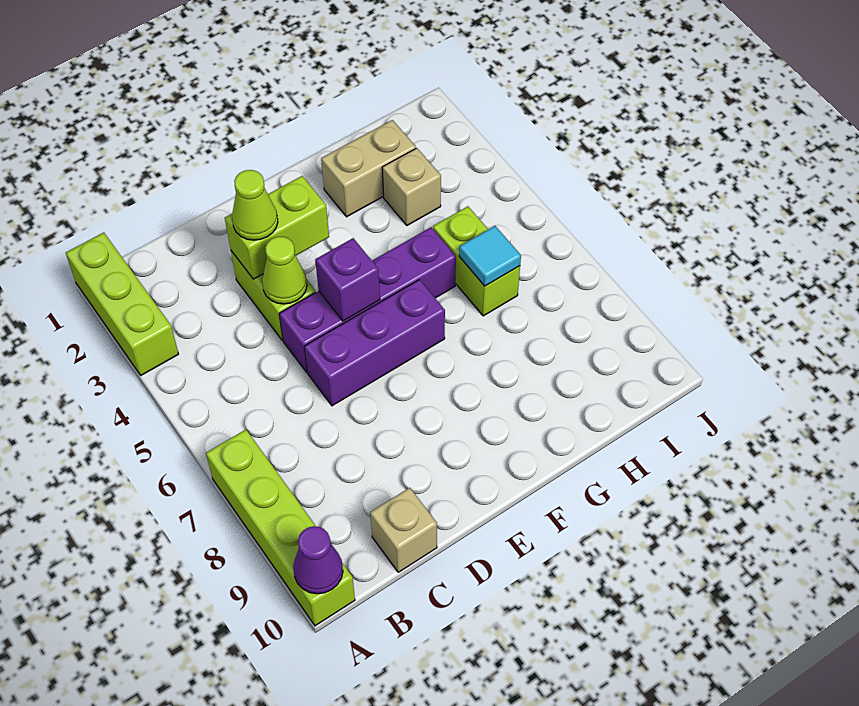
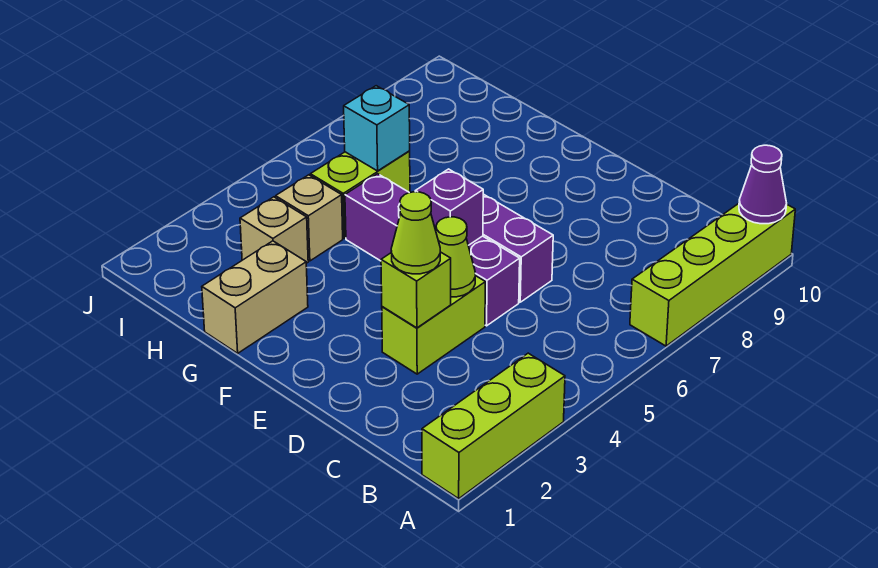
tan brick C10 level 1 -> tan brick H4 level 1
lime brick D3:E3 level 2 -> lime brick D3 level 2
tan brick G2:H2 level 1 -> tan brick G1:G2 level 1
cyan tile H6 level 2 -> cyan brick H6 level 2

